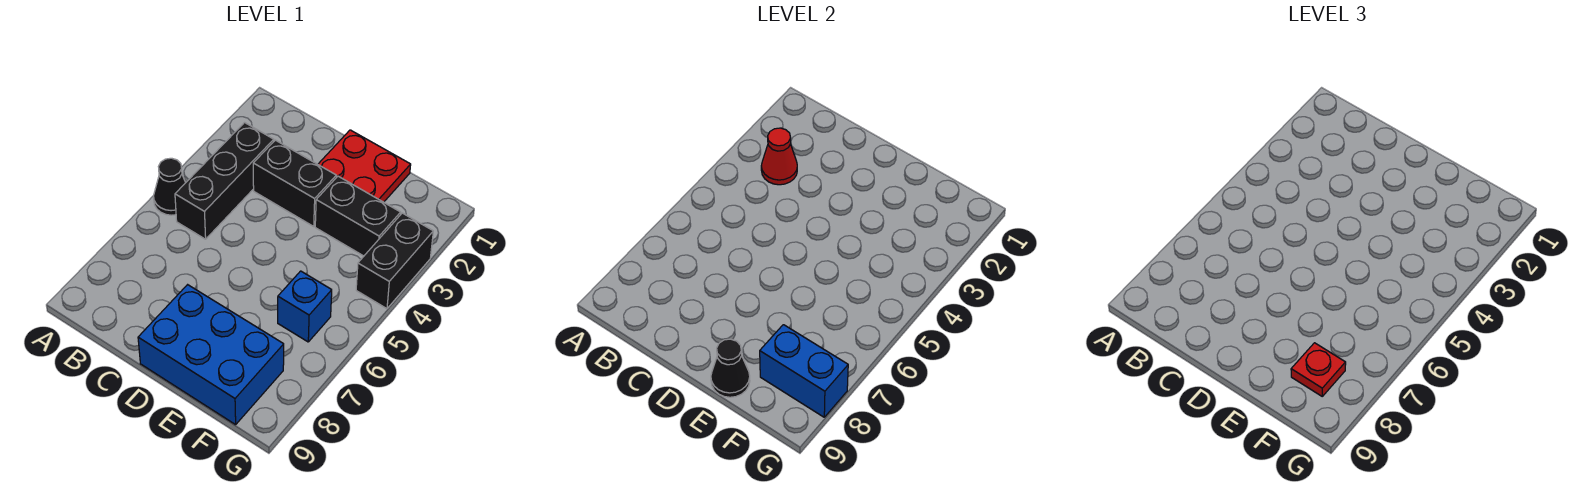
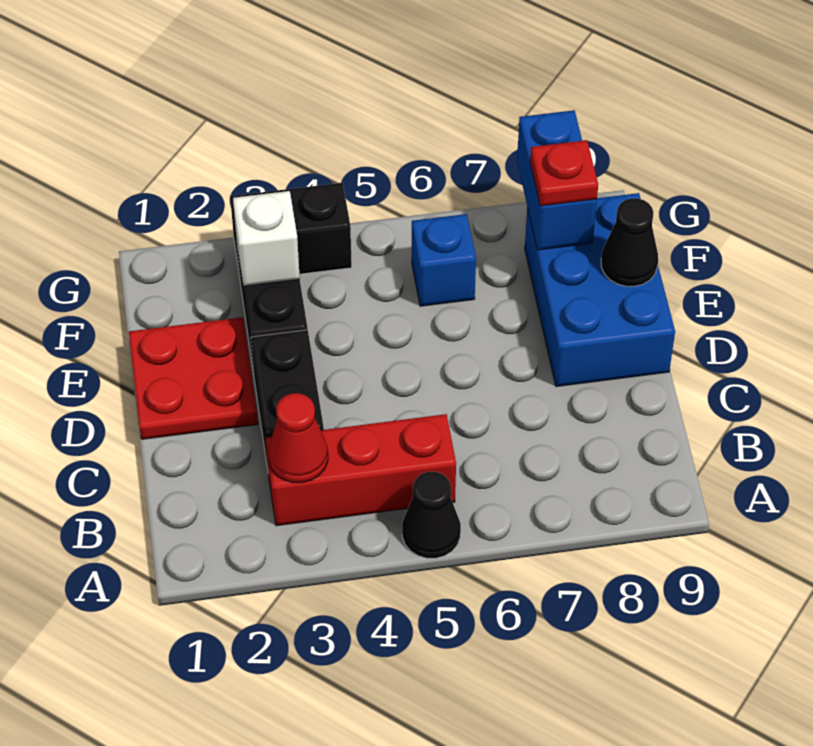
black brick B3:B5 level 1 -> red brick B3:B5 level 1
none -> white brick F3 level 2

